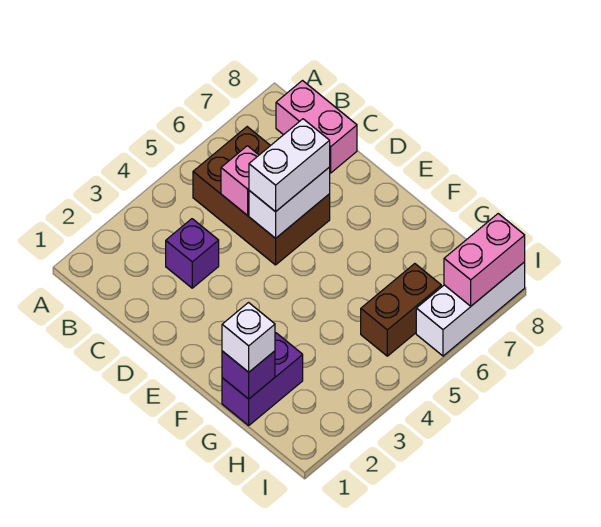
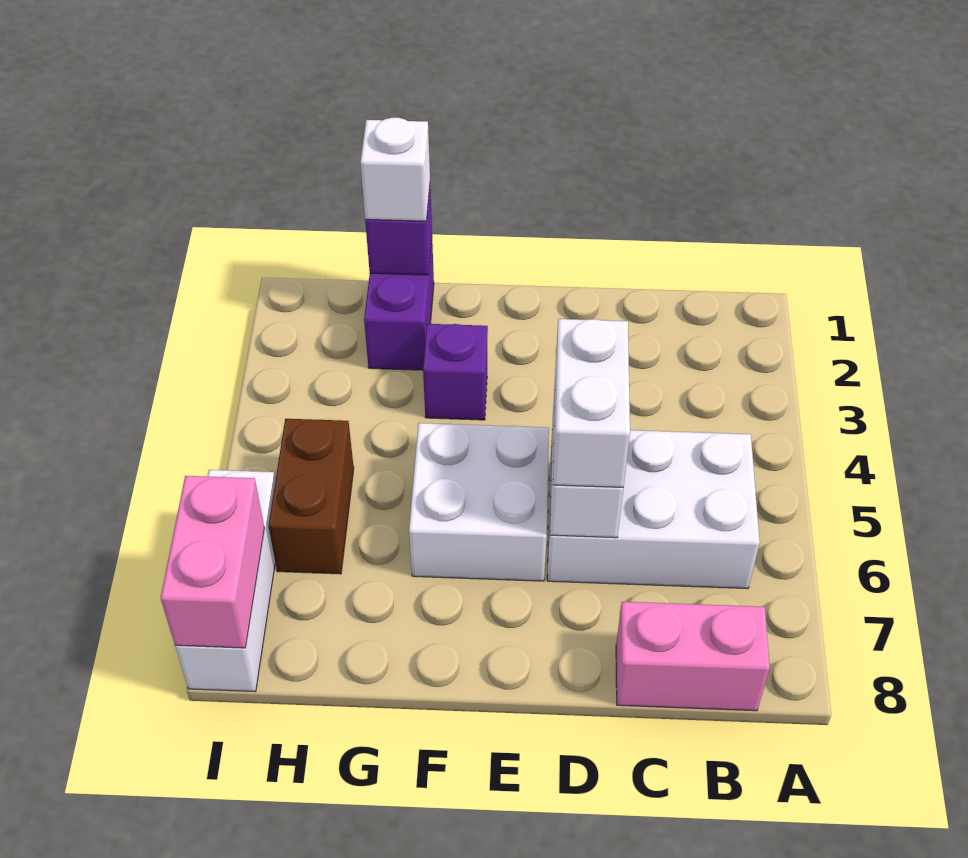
brown brick B5:D6 level 1 -> white brick B5:D6 level 1
purple brick C3 level 1 -> purple brick F3 level 1
pink brick C5 level 2 -> none
none -> white brick E5:F6 level 1

